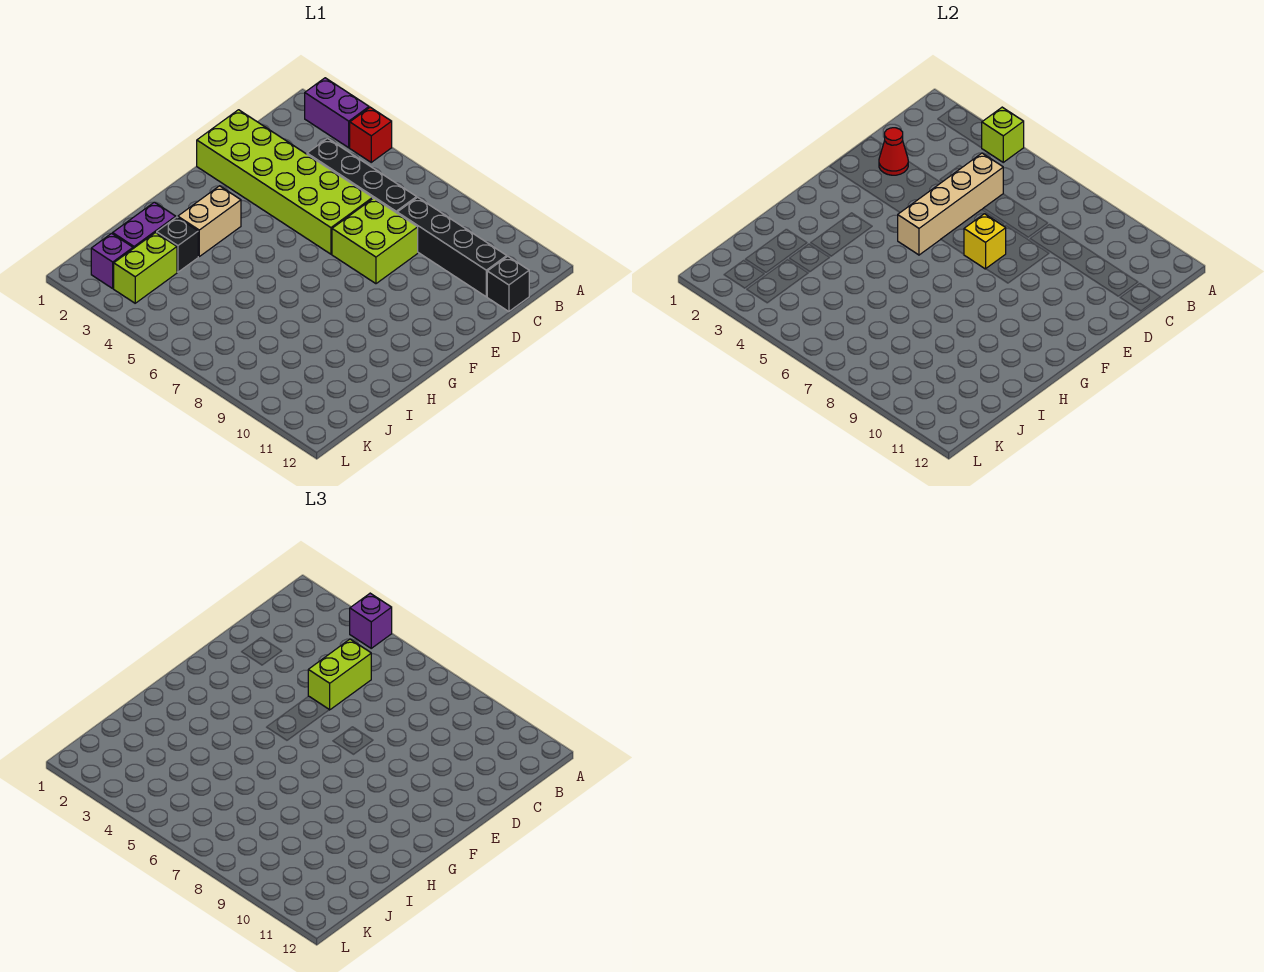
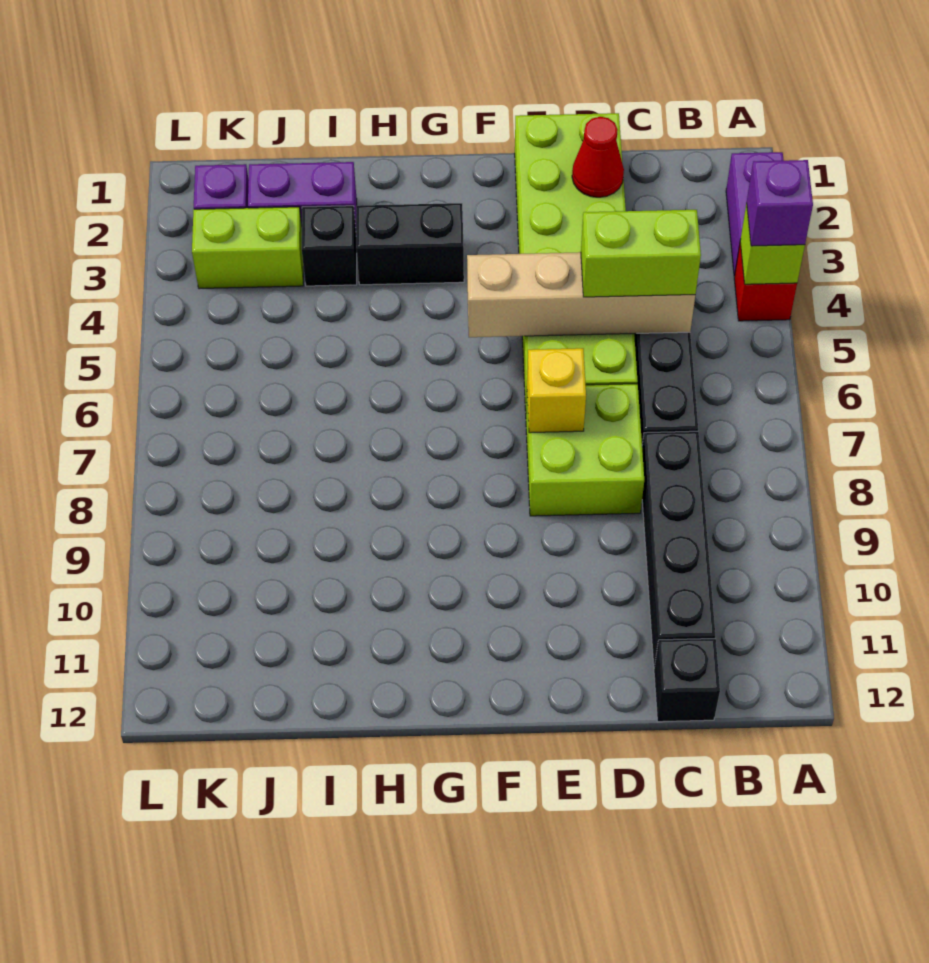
tan brick G3:H3 level 1 -> black brick G3:H3 level 1

